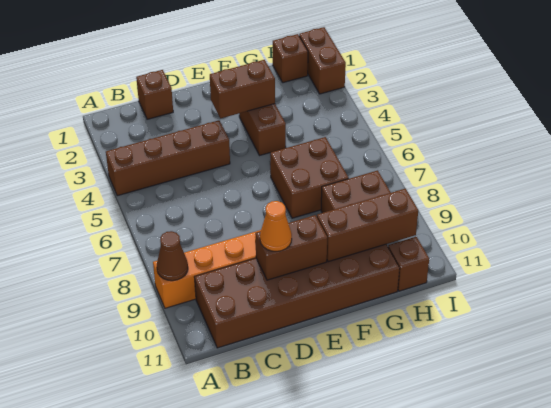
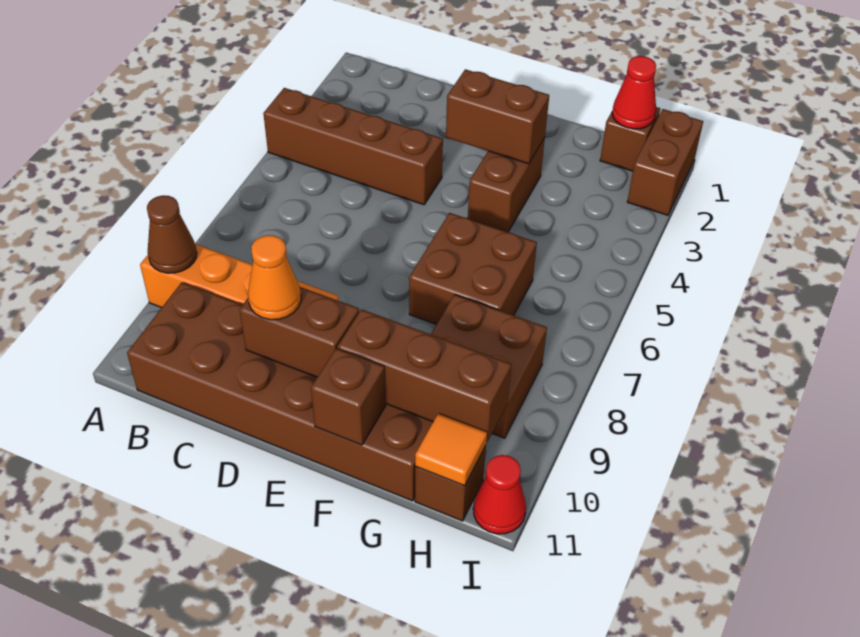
brown brick C1 level 1 -> brown brick F11 level 2
none -> red cone H1 level 2
none -> orange tile H11 level 2
none -> red cone I11 level 1

